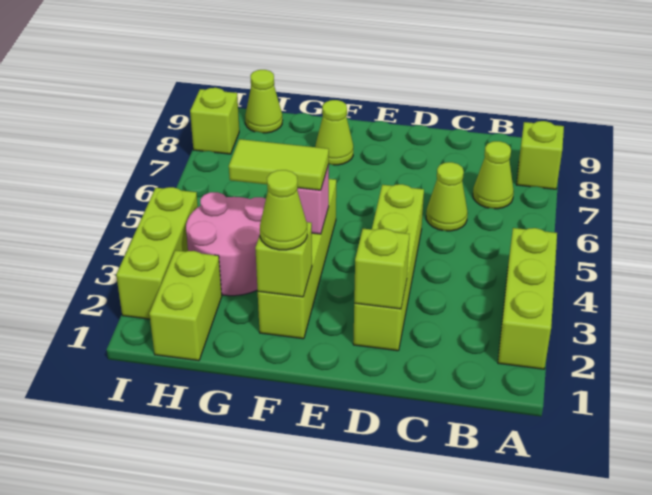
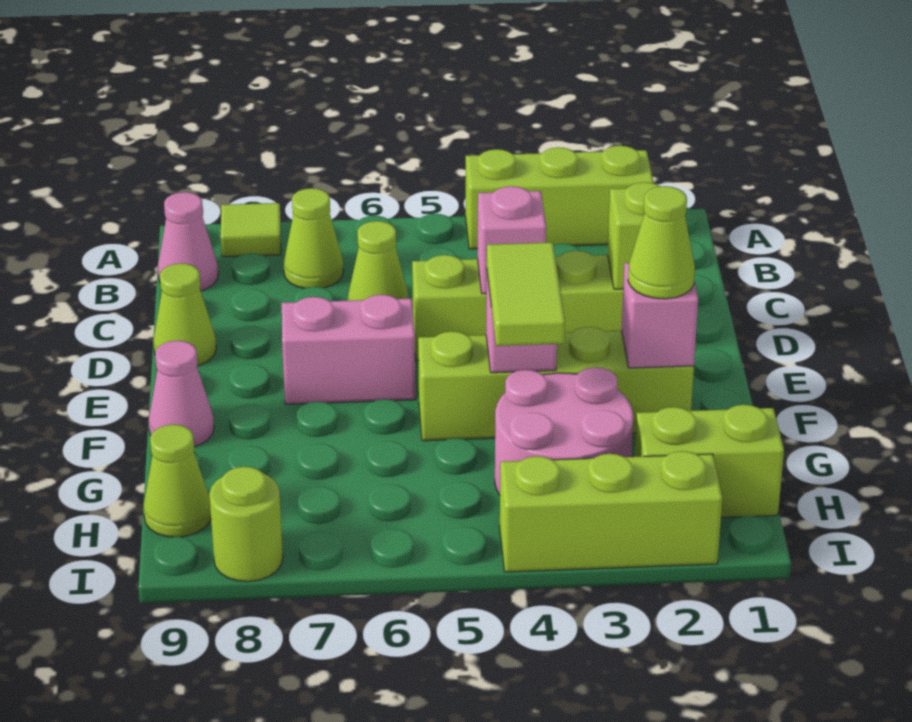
lime brick A8 level 1 -> lime tile A8 level 1
none -> pink cone B9 level 1
none -> pink brick D4 level 2
none -> pink brick E6:E7 level 1
lime brick F2 level 2 -> pink brick F2 level 2
lime cone F8 level 1 -> lime cone D9 level 1
none -> pink cone F9 level 1
lime brick I8 level 1 -> lime round brick I8 level 1

